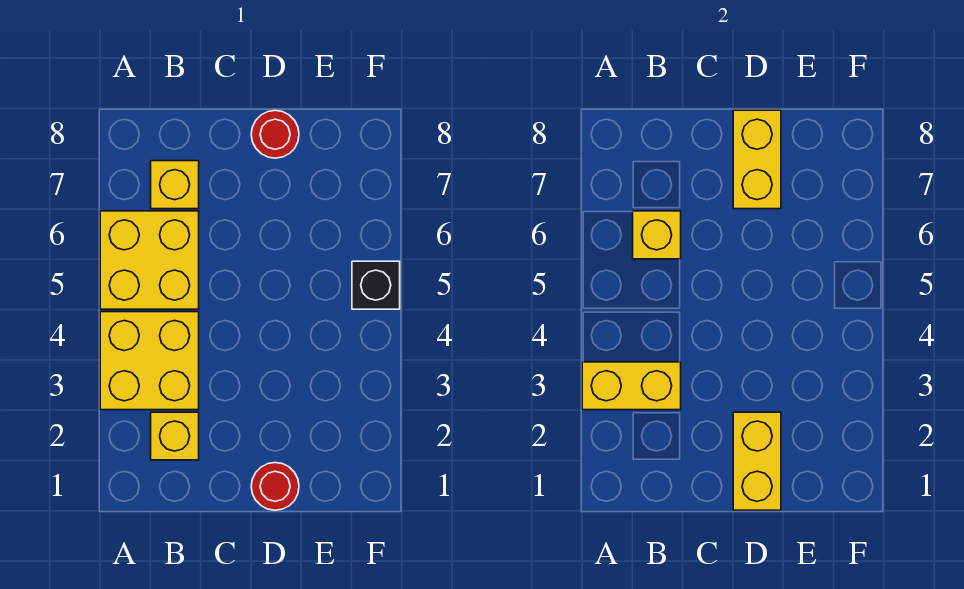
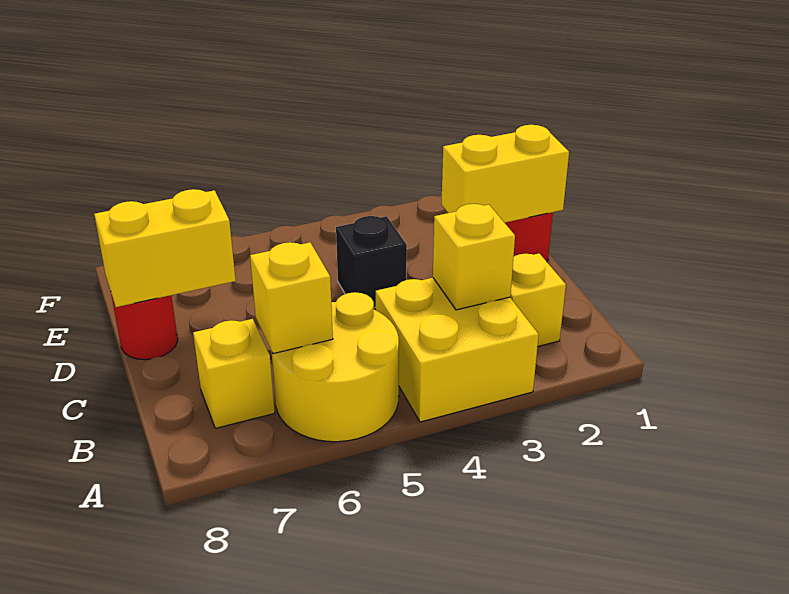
yellow brick A3:B3 level 2 -> yellow brick B3 level 2
yellow brick A5:B6 level 1 -> yellow round brick A5:B6 level 1
black brick F5 level 1 -> black brick D4 level 1

